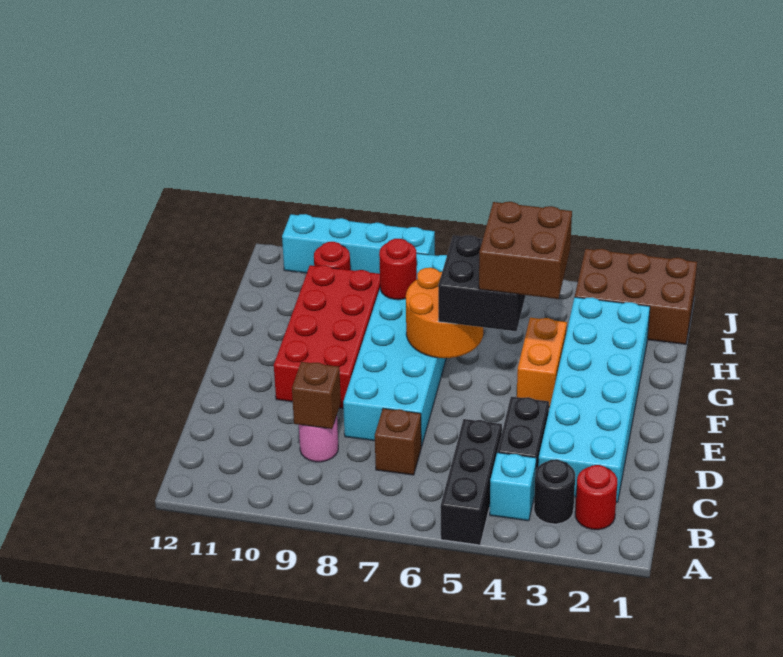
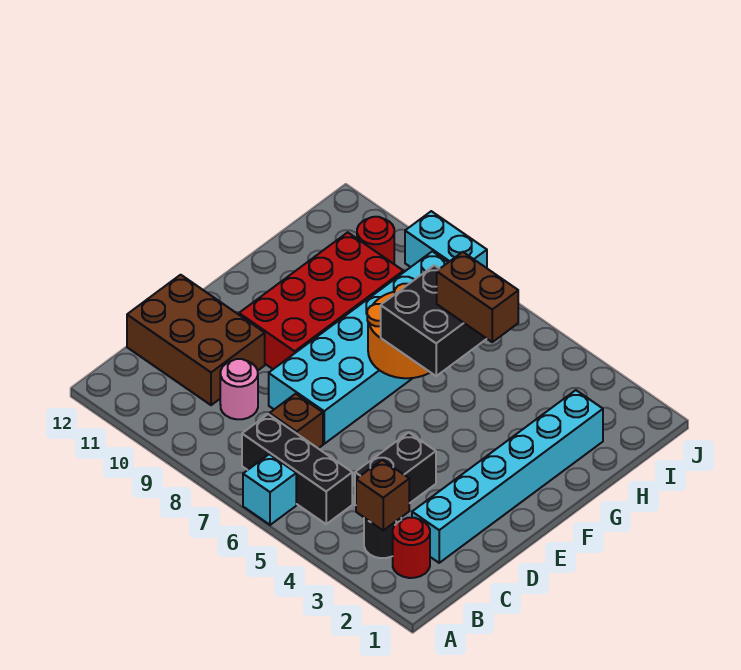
black brick A5:C5 level 1 -> black brick B5:B7 level 1
cyan brick B4 level 1 -> cyan brick A6 level 1
cyan brick C2:H3 level 1 -> cyan brick C2:H2 level 1
brown brick C9 level 2 -> brown brick B3 level 2
orange brick F4:G4 level 1 -> none
brown brick F4:G5 level 4 -> brown brick G4:G5 level 4
red round brick H8 level 2 -> none
brown brick I1:J3 level 1 -> brown brick C10:D12 level 1
cyan brick J8:J11 level 1 -> cyan brick J8:J9 level 1

